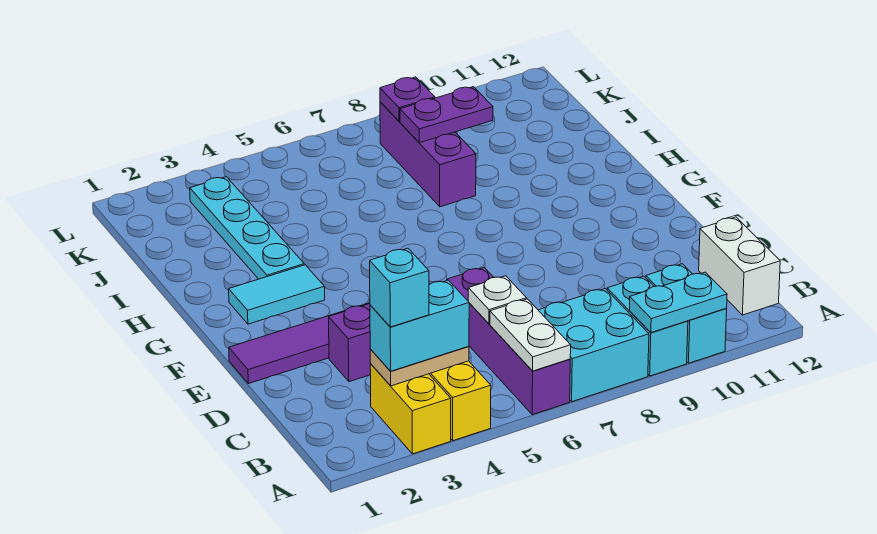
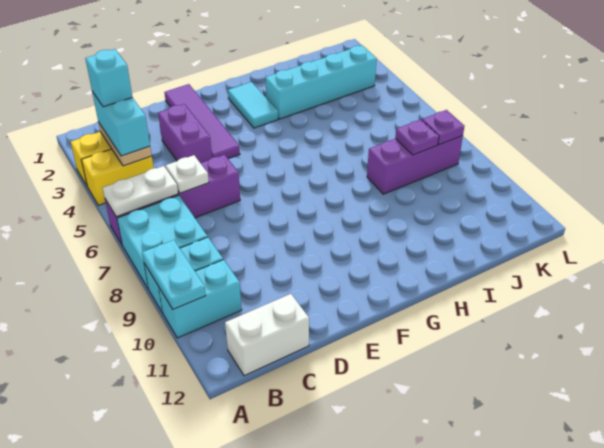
cyan plate H3:K3 level 1 -> cyan brick H3:K3 level 1
purple plate J8:J9 level 2 -> purple plate J8 level 2

